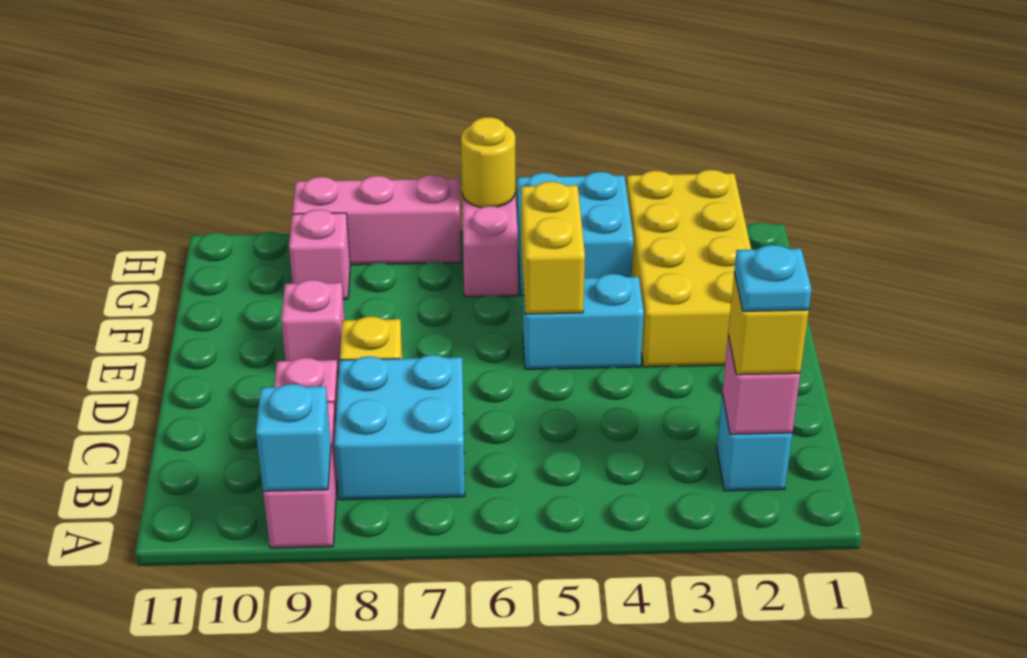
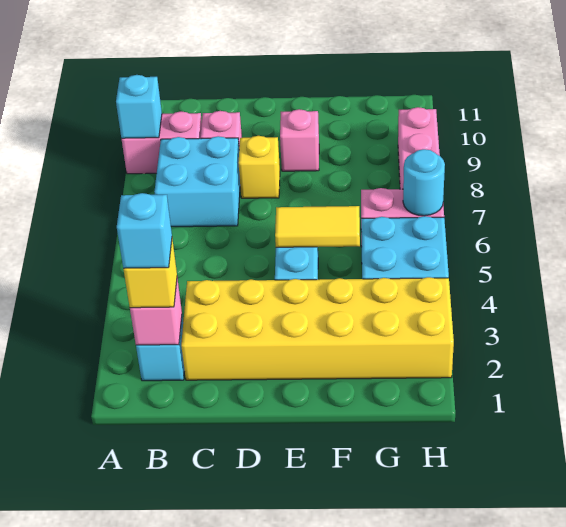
cyan plate B2 level 4 -> cyan brick B2 level 4
yellow brick E2:H3 level 1 -> yellow brick C2:H3 level 1
yellow brick E5:F5 level 2 -> yellow tile E5:F5 level 2
pink brick G9 level 1 -> none
yellow round brick H6 level 2 -> cyan round brick H6 level 2

